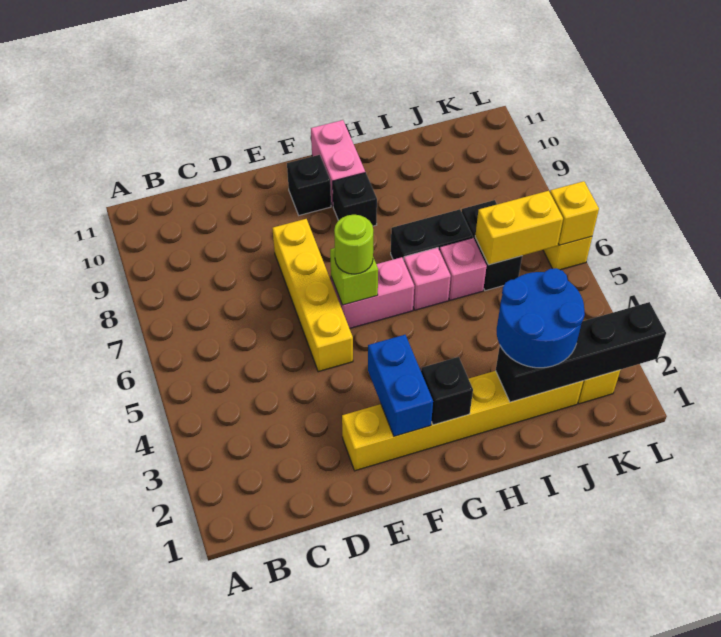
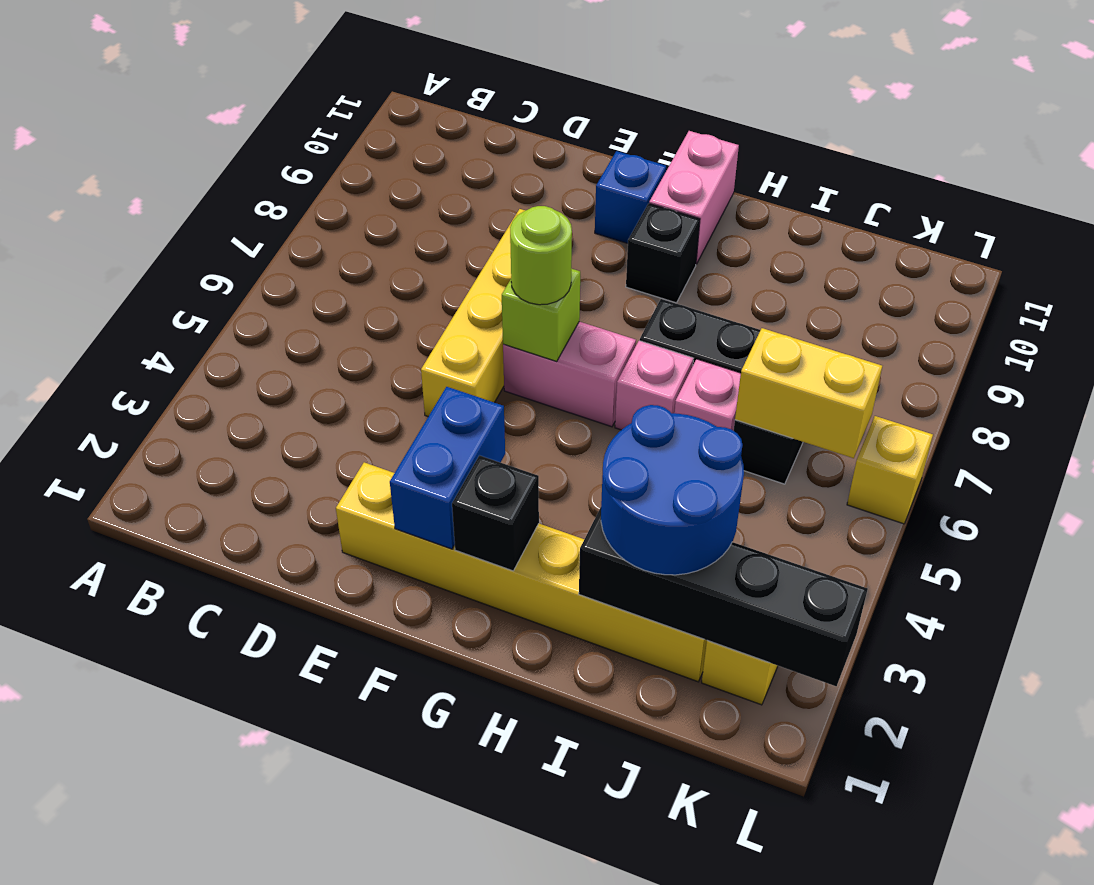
black brick F10 level 1 -> blue brick F10 level 1
yellow brick L6 level 2 -> none

